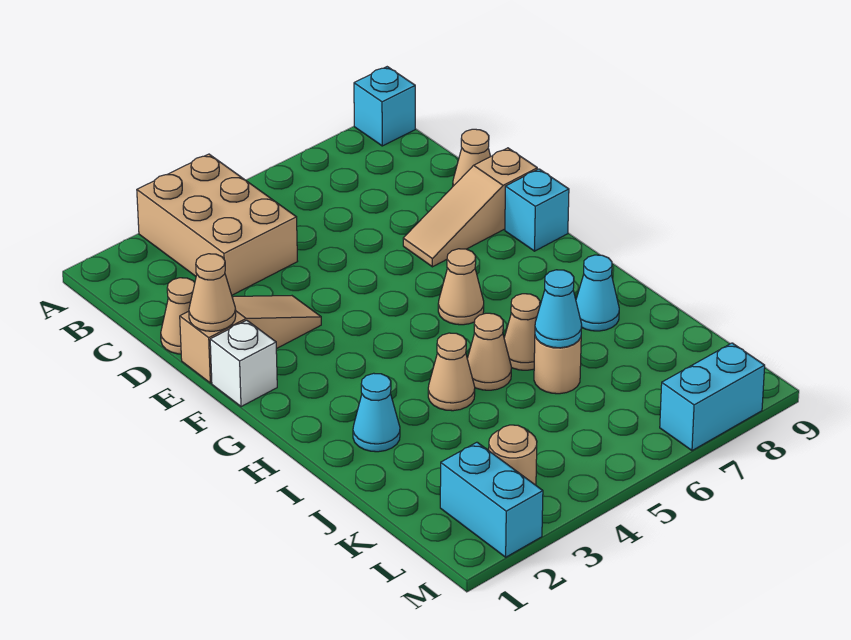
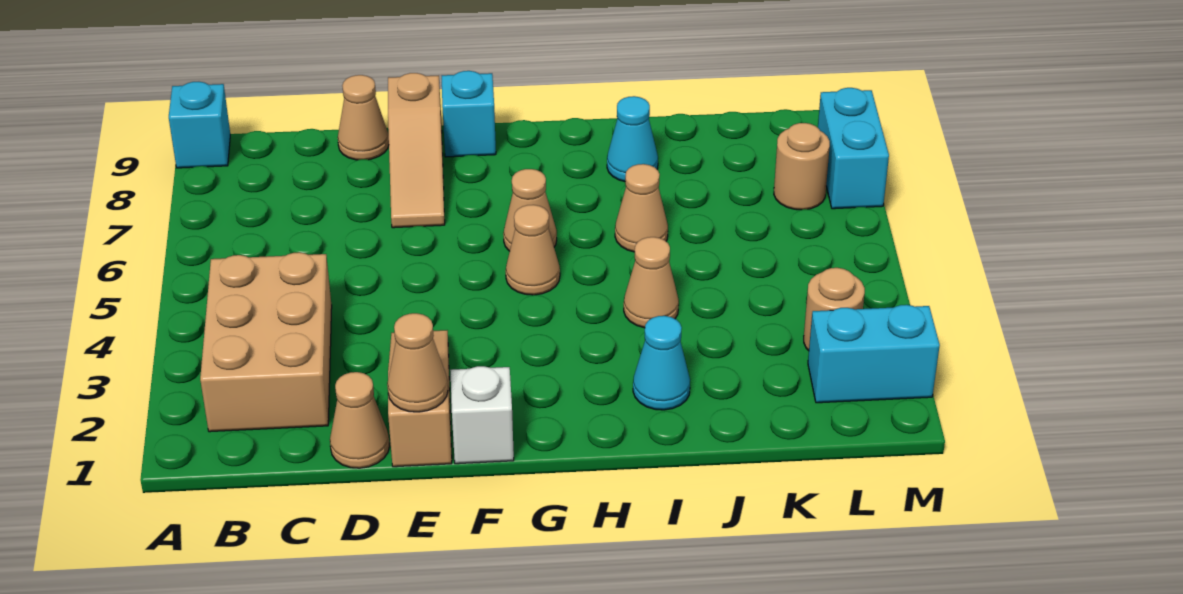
tan brick A3:C4 level 1 -> tan brick B2:C4 level 1
tan cone I5 level 1 -> tan cone G5 level 1
tan round brick J6 level 1 -> tan round brick L7 level 1
cyan cone J6 level 2 -> none

